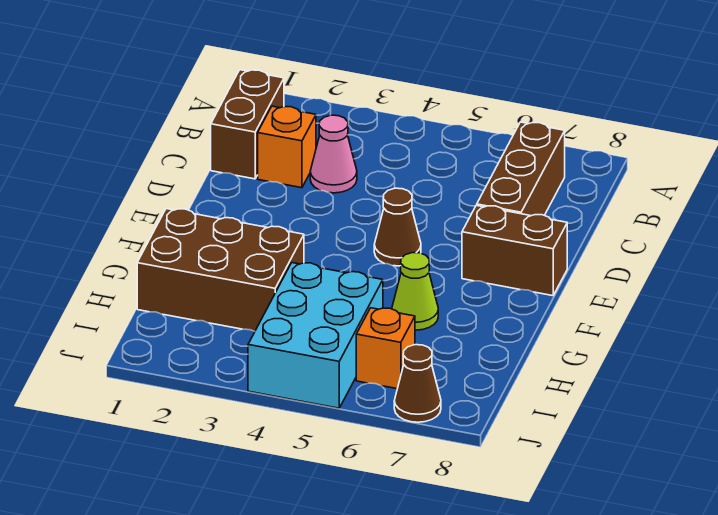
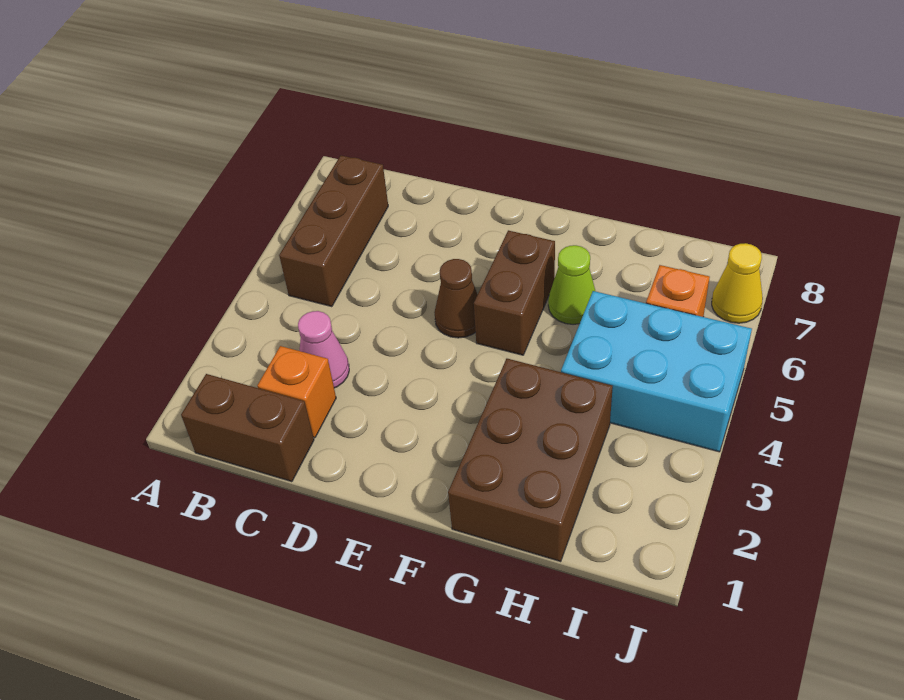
brown brick B7:D7 level 1 -> brown brick B5:B7 level 1
brown brick E7:E8 level 1 -> brown brick F5:F6 level 1
brown cone J7 level 1 -> yellow cone J7 level 1

